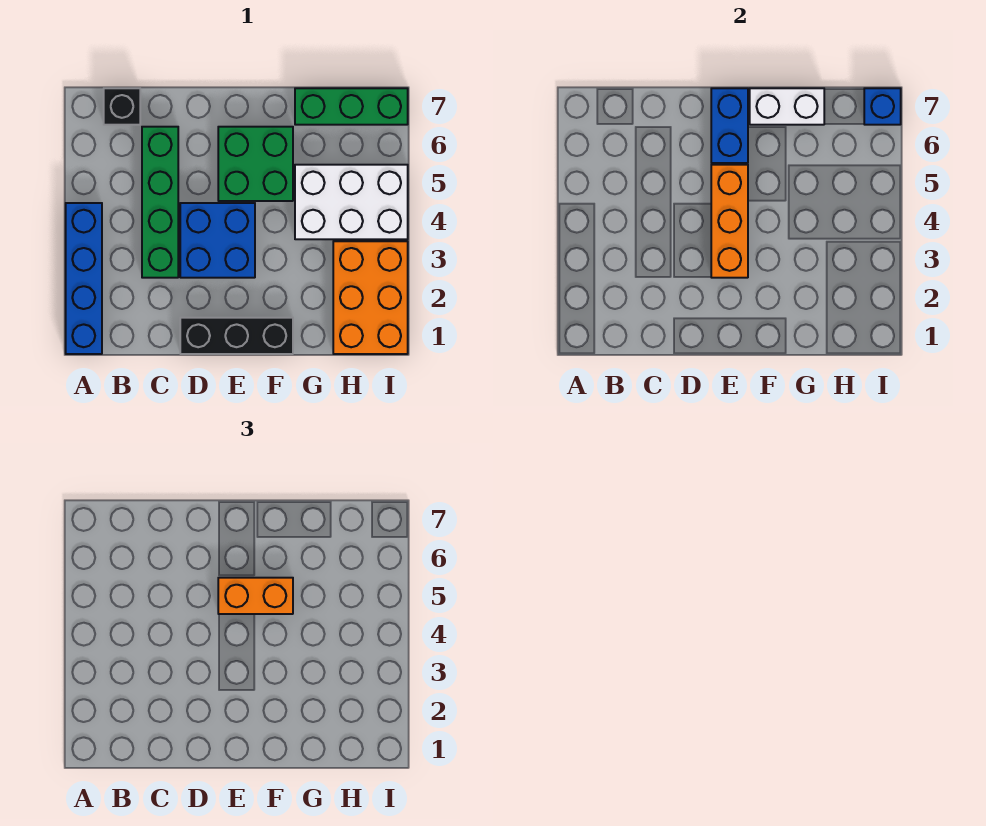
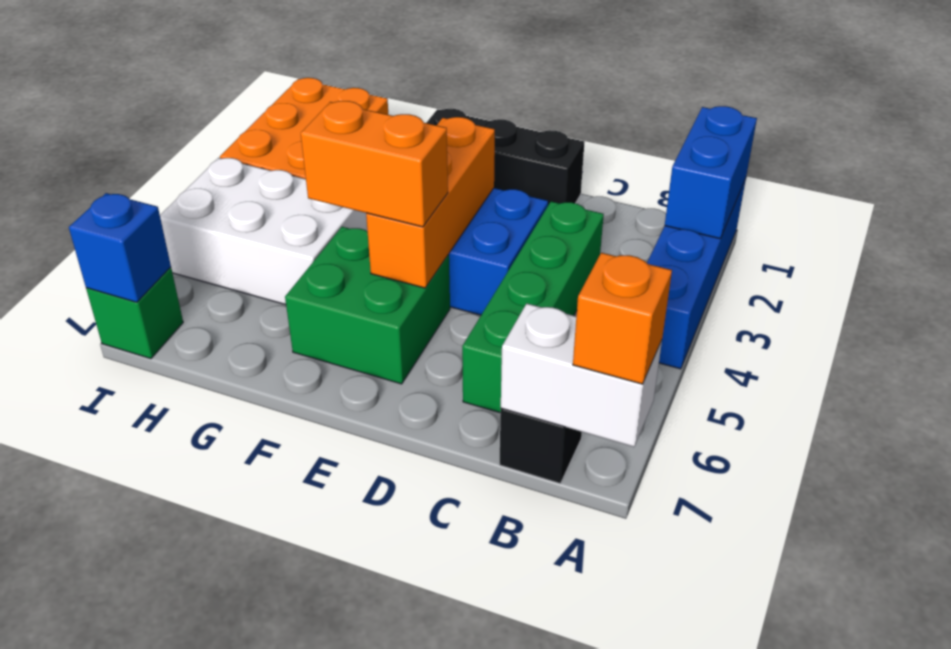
none -> orange brick A7 level 3
blue brick E6:E7 level 2 -> blue brick A1:A2 level 2
white brick F7:G7 level 2 -> white brick A7:B7 level 2
green brick G7:I7 level 1 -> green brick I7 level 1

